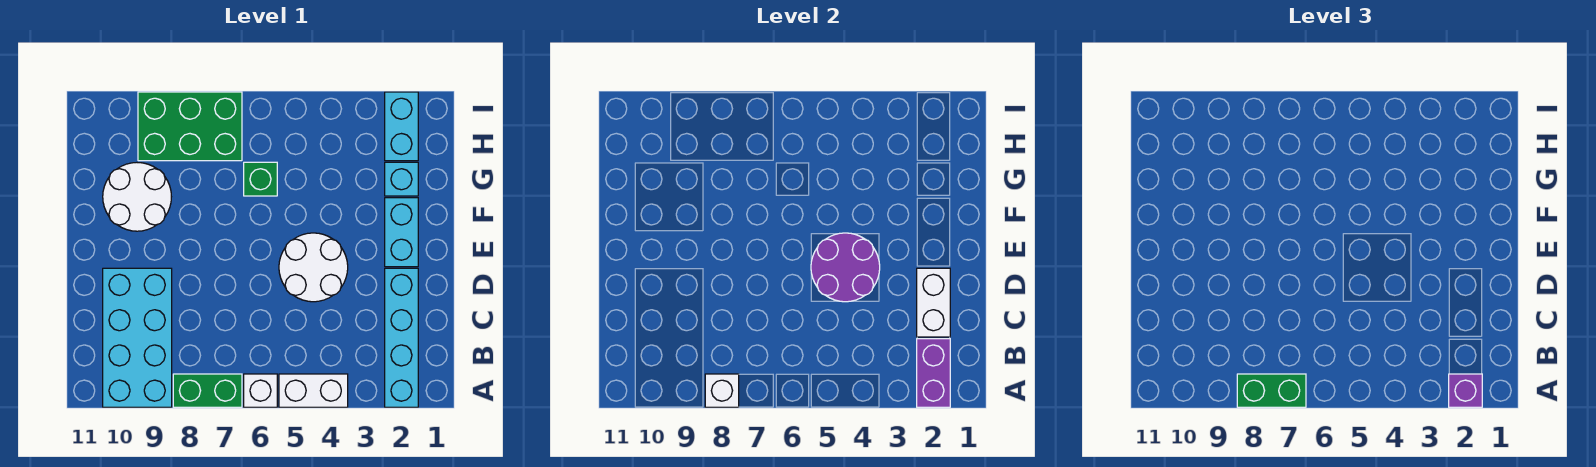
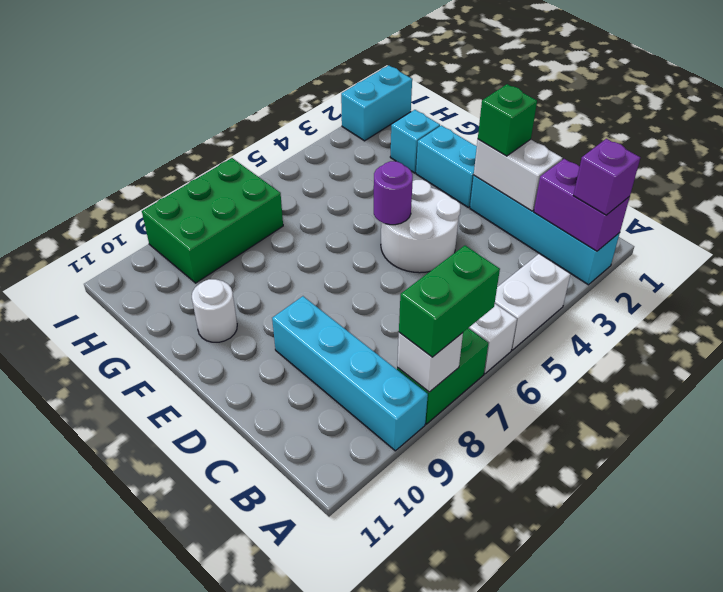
cyan brick A9:D10 level 1 -> cyan brick A9:D9 level 1
purple round brick D4:E5 level 2 -> purple round brick E5 level 2
white round brick F9:G10 level 1 -> white round brick F10 level 1
green brick G6 level 1 -> green brick D2 level 3
cyan brick H2:I2 level 1 -> cyan brick I1:I2 level 1

